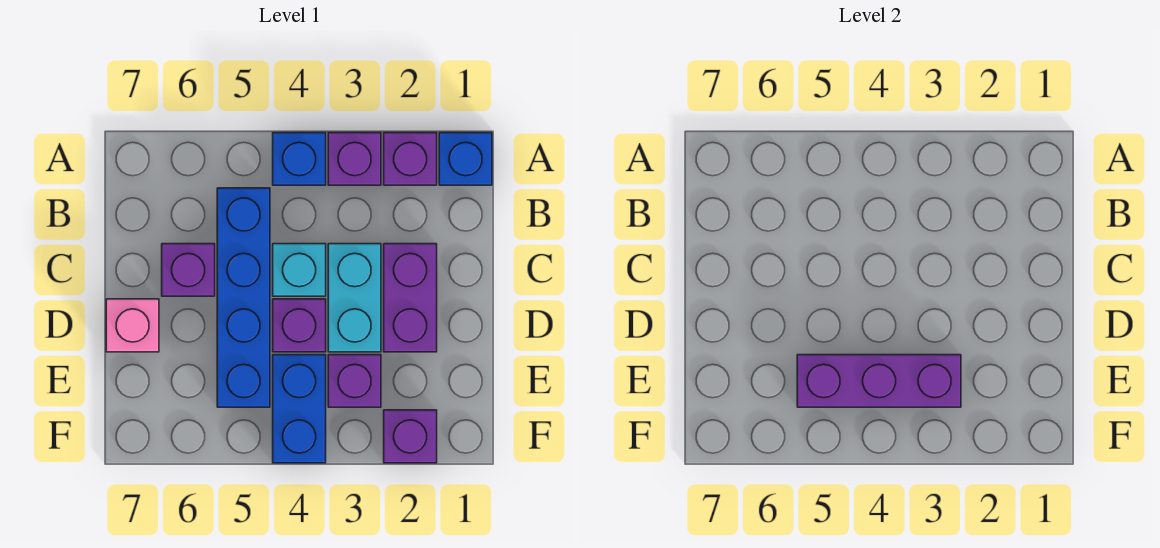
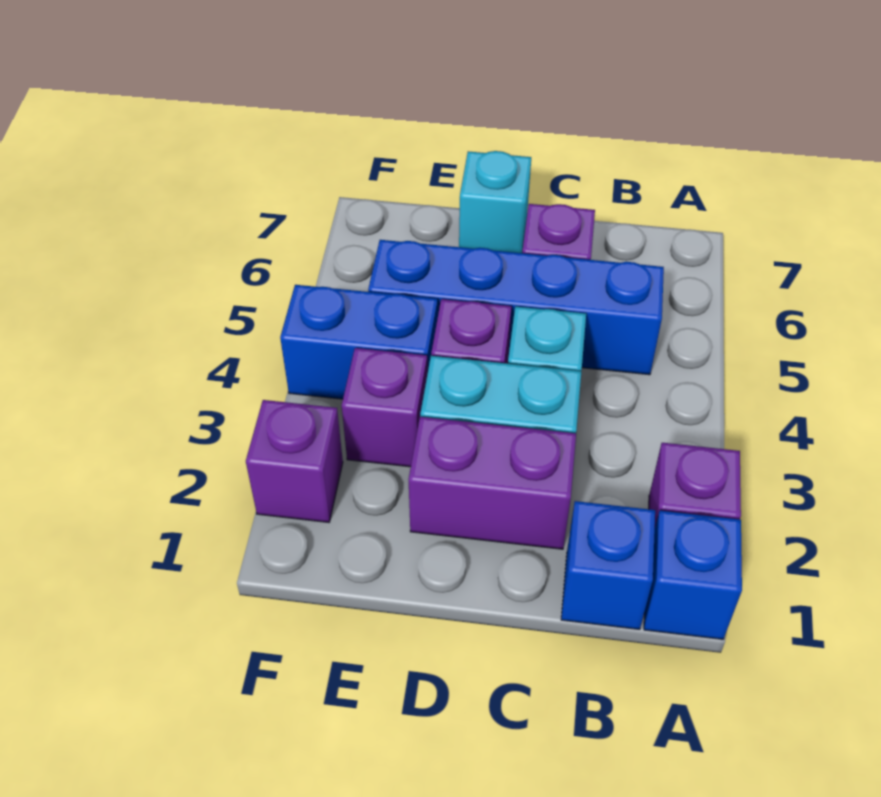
purple brick A3 level 1 -> none
blue brick A4 level 1 -> blue brick B1 level 1
pink brick D7 level 1 -> cyan brick D7 level 1
purple brick E3:E5 level 2 -> none

